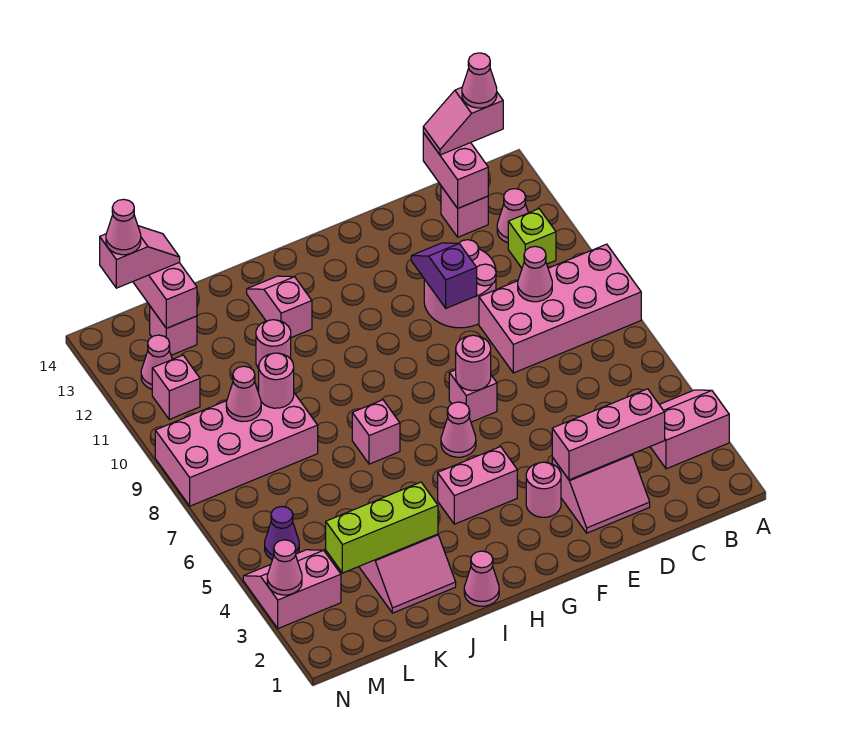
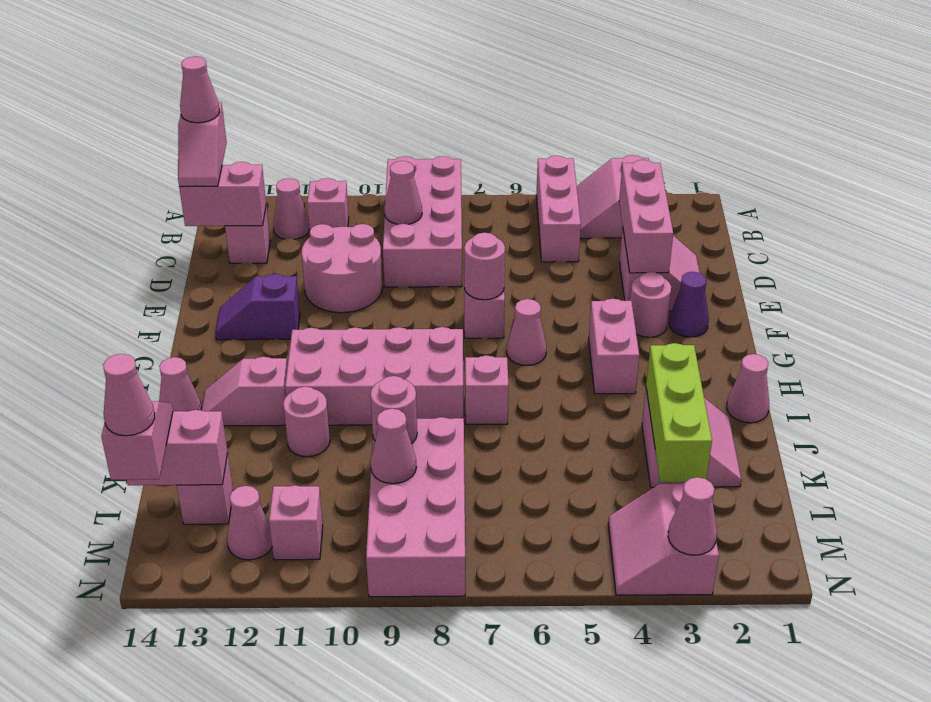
none -> pink brick A5:C5 level 1
lime brick B11 level 1 -> pink brick B11 level 1
purple slope E10:E11 level 2 top 10 -> purple slope F12:F13 level 1 top 12
none -> pink brick H8:I11 level 1
none -> pink cone I14 level 1
purple cone M5 level 1 -> purple cone F2 level 1

